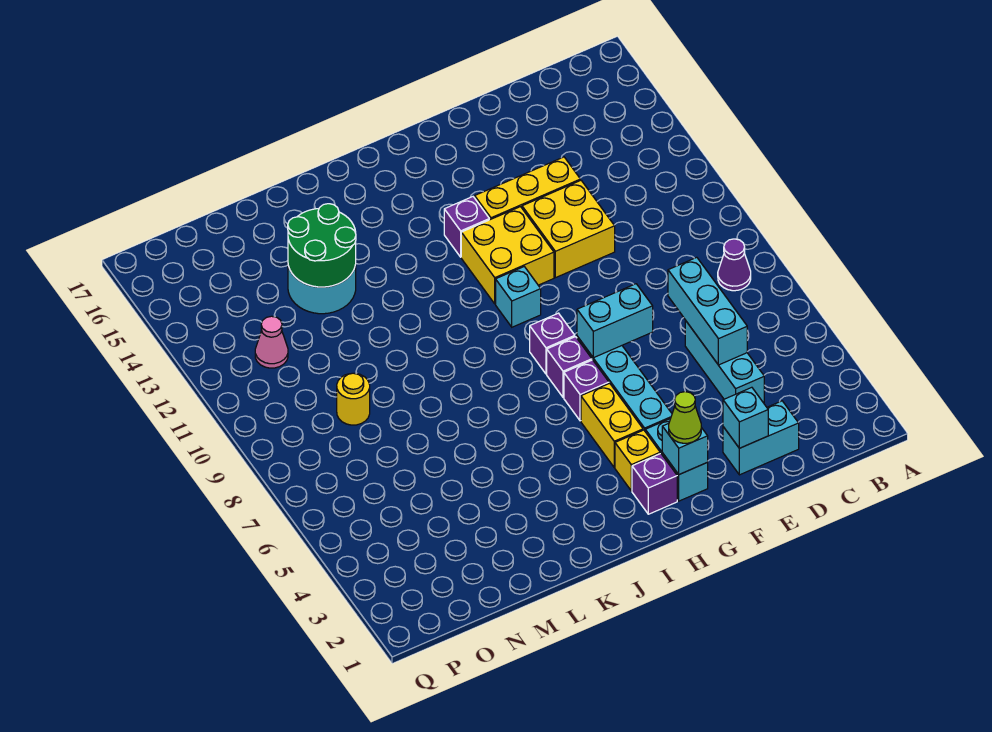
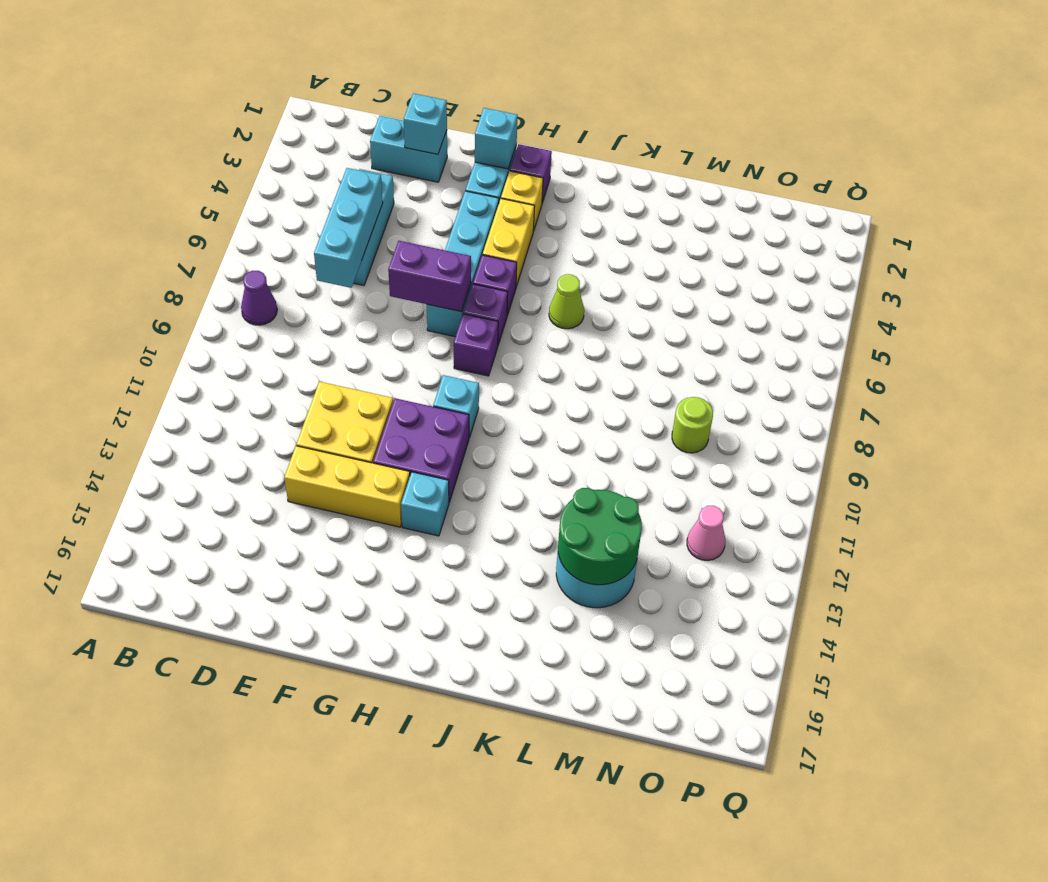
cyan brick F7:G7 level 2 -> purple brick F7:G7 level 2
lime cone G2 level 3 -> lime cone J6 level 1
yellow brick G11:H12 level 1 -> purple brick G11:H12 level 1
purple brick H13 level 1 -> cyan brick H13 level 1
yellow round brick N9 level 1 -> lime round brick N9 level 1

